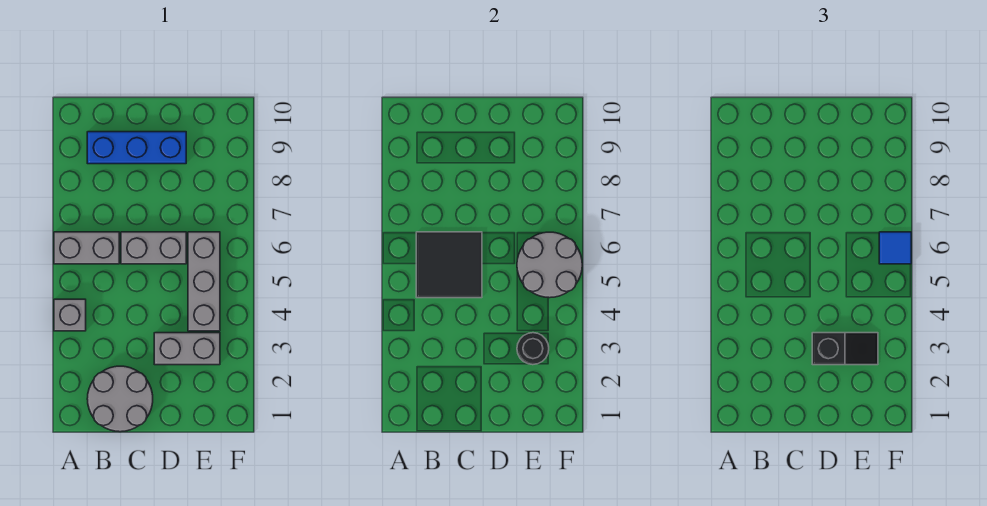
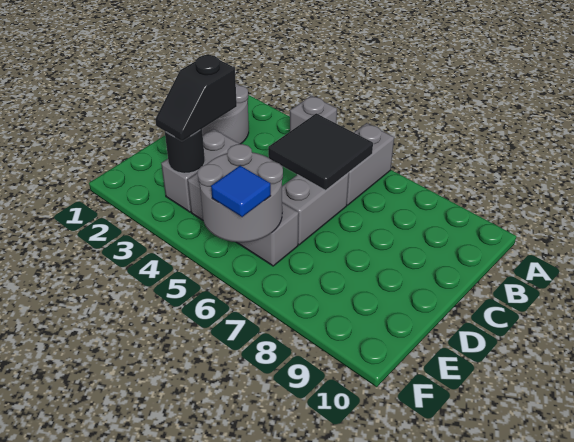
blue brick B9:D9 level 1 -> none

